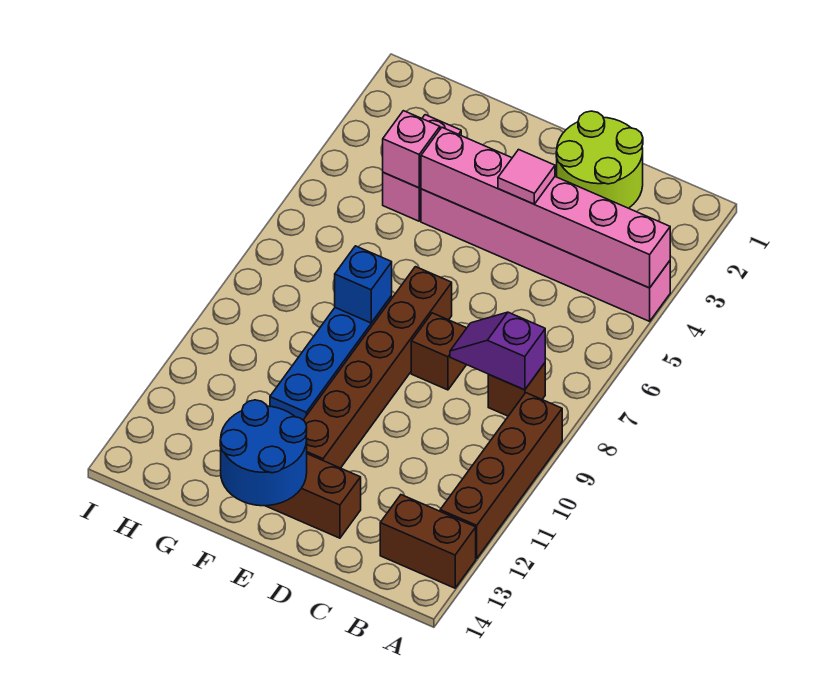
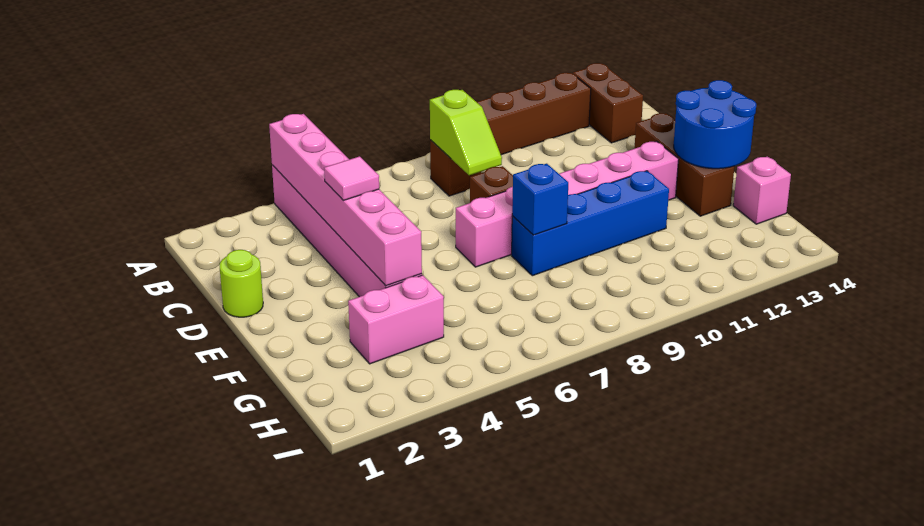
purple slope B8:C8 level 2 top B -> lime slope B8:C8 level 2 top B
lime round brick C1:D2 level 1 -> lime round brick D1 level 1
brown brick E7:E12 level 1 -> pink brick E7:E12 level 1
pink brick G4 level 2 -> pink brick G14 level 1

